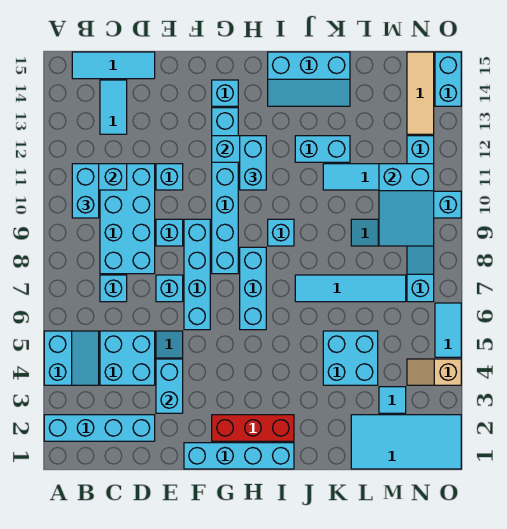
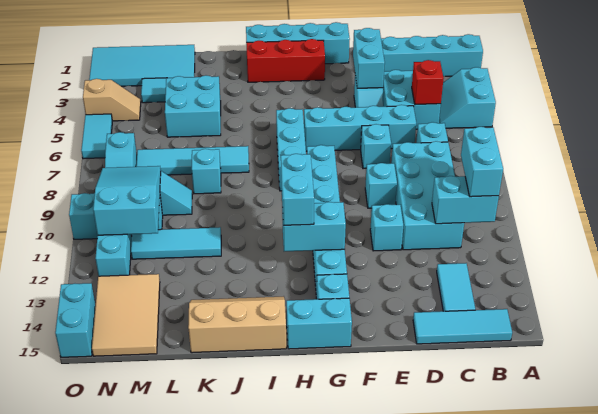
none -> red brick C5 level 2
cyan brick F6:F9 level 1 -> cyan brick D6:G6 level 1
cyan brick I9 level 1 -> cyan brick K8 level 1
cyan slope I14:K15 level 1 top 15 -> tan slope I14:K15 level 1 top 15
cyan brick J12:K12 level 1 -> cyan brick G15:H15 level 1
tan tile N13:N15 level 1 -> tan tile M13:N15 level 1

